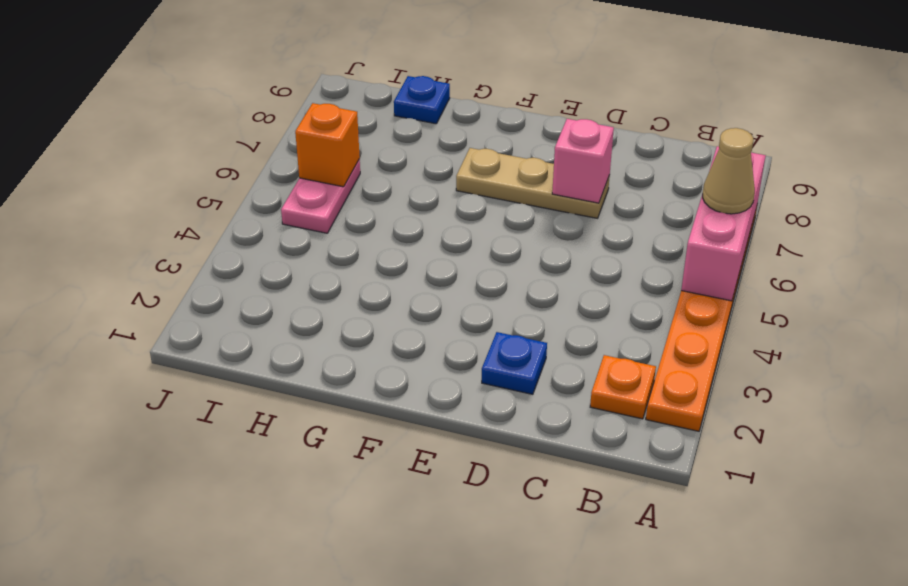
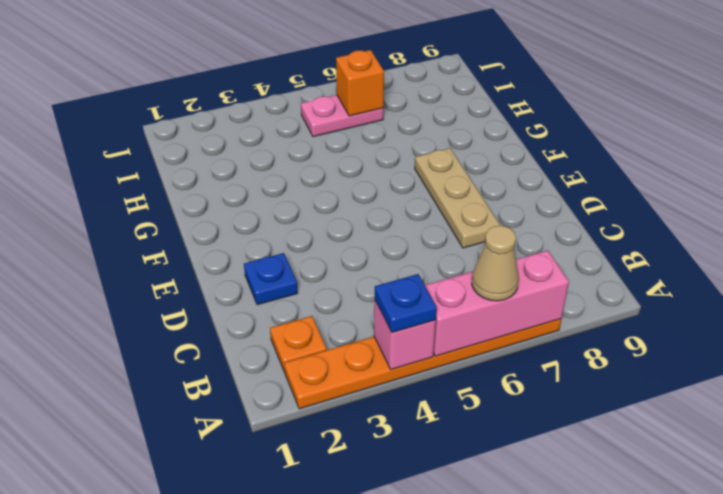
pink brick D7 level 2 -> pink brick A4 level 2
blue plate H9 level 1 -> blue plate A4 level 3

